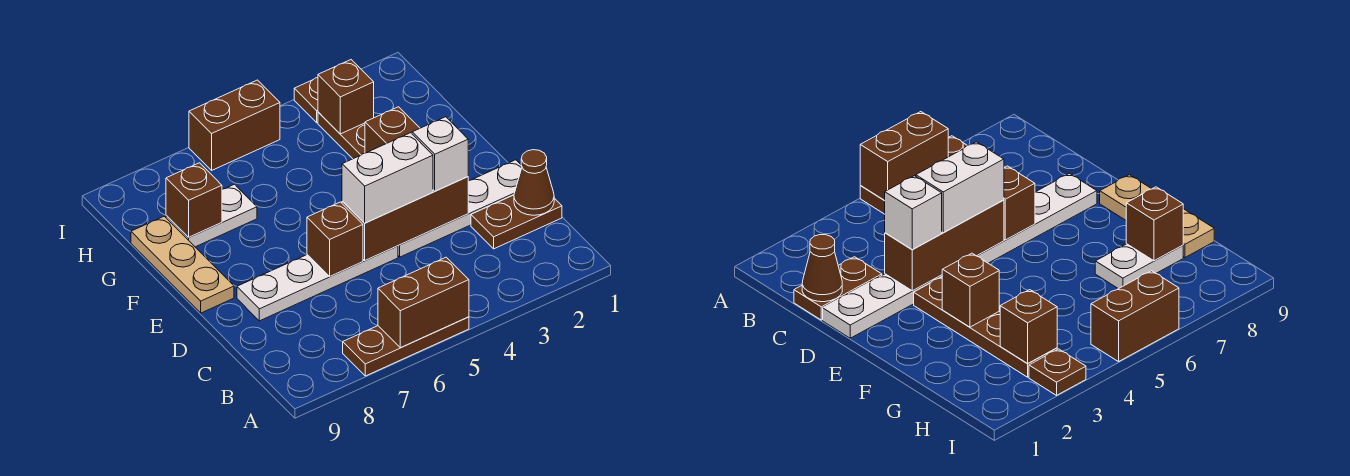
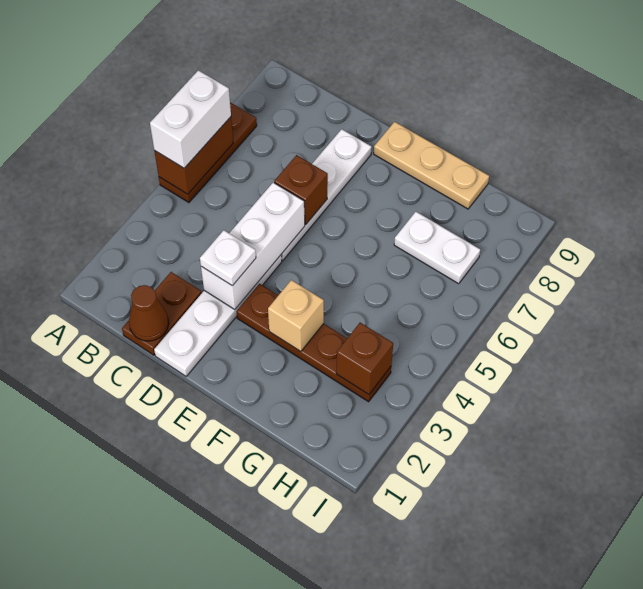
brown brick D3:D5 level 2 -> white brick D3:D5 level 2
white brick D3 level 3 -> white plate D3 level 3
white brick D4:D5 level 3 -> white brick A5:A6 level 3
brown brick F3 level 2 -> tan brick F3 level 2
white plate G7:G8 level 1 -> white plate G7:H7 level 1
brown brick G8 level 2 -> none
brown plate I3 level 1 -> none
brown brick I5:I6 level 1 -> none

